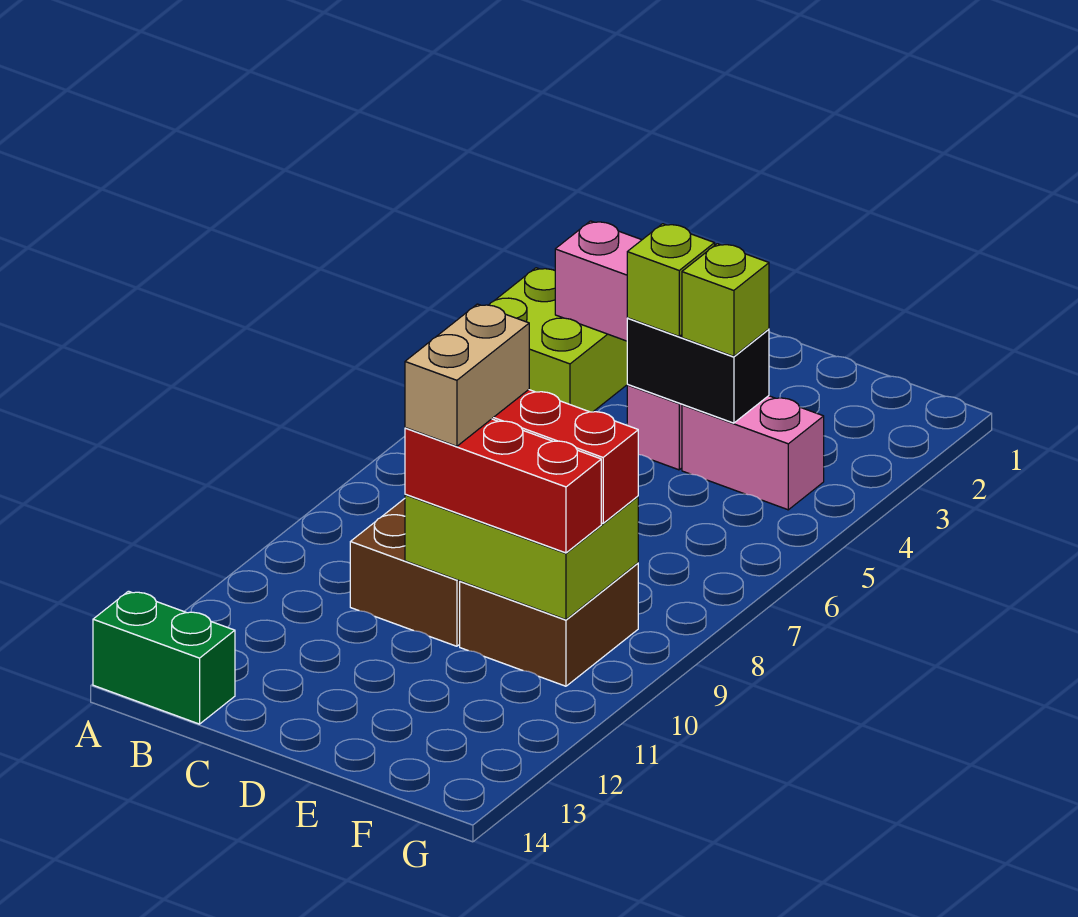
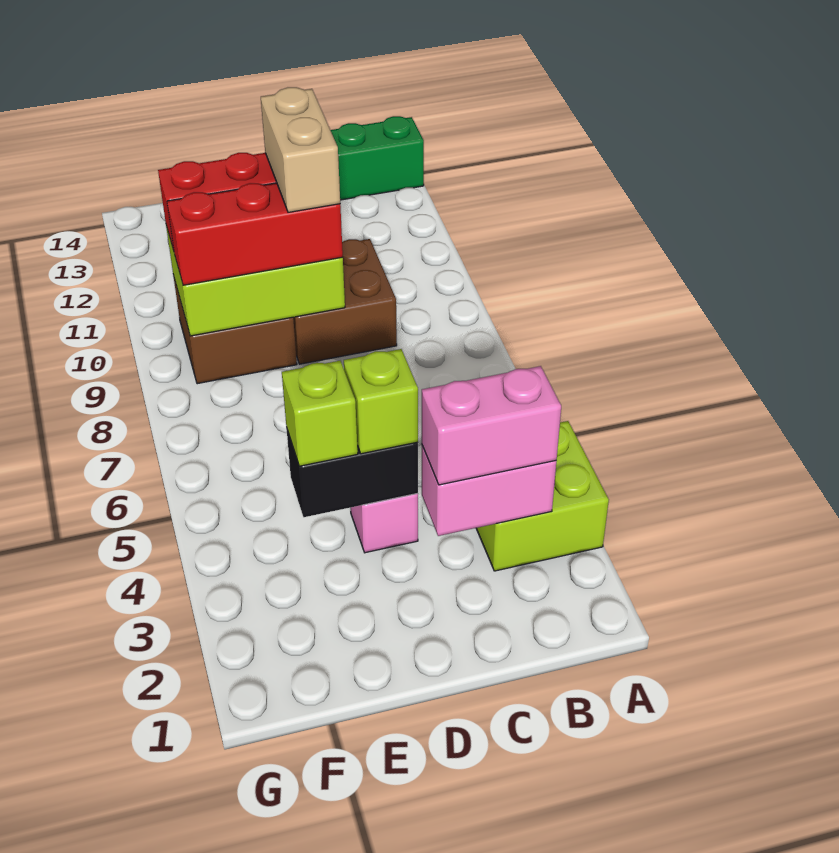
pink brick E4:F4 level 1 -> pink brick B3:C3 level 3

